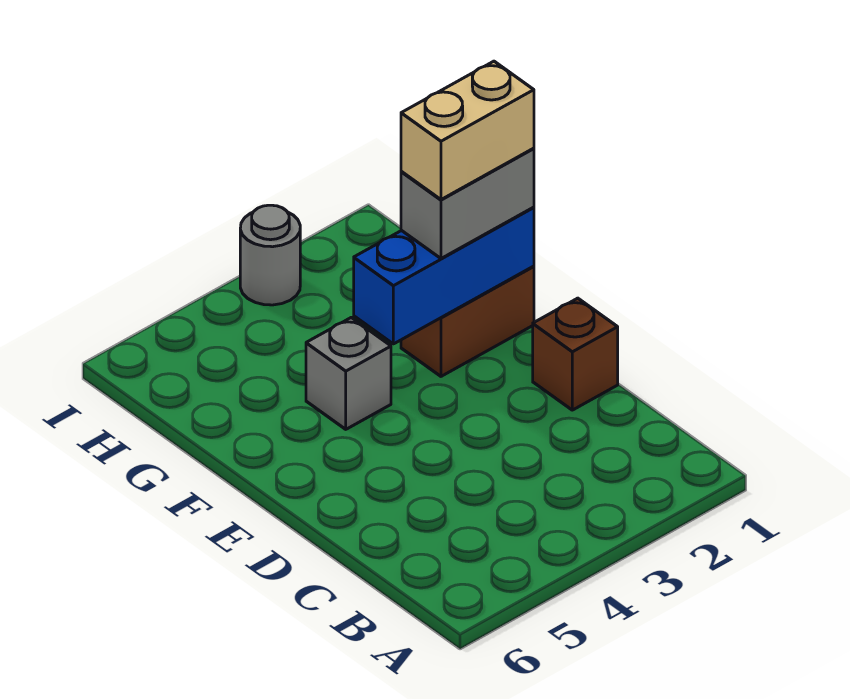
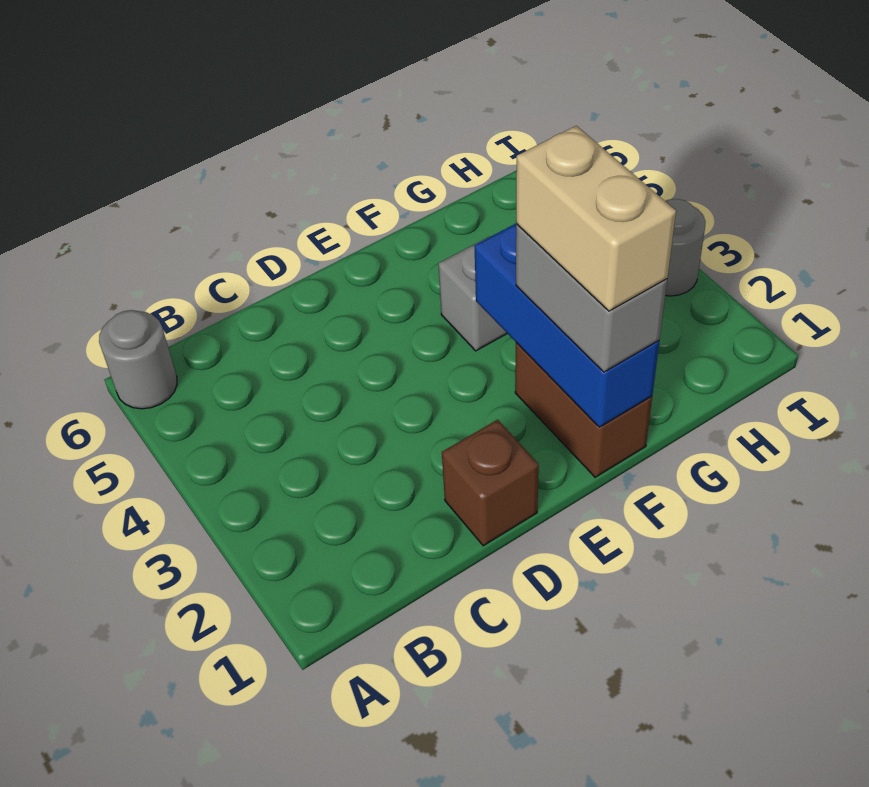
none -> grey round brick A6 level 1

